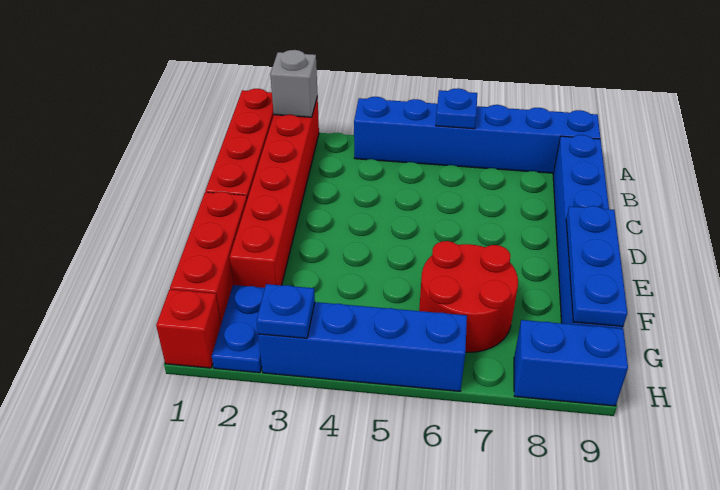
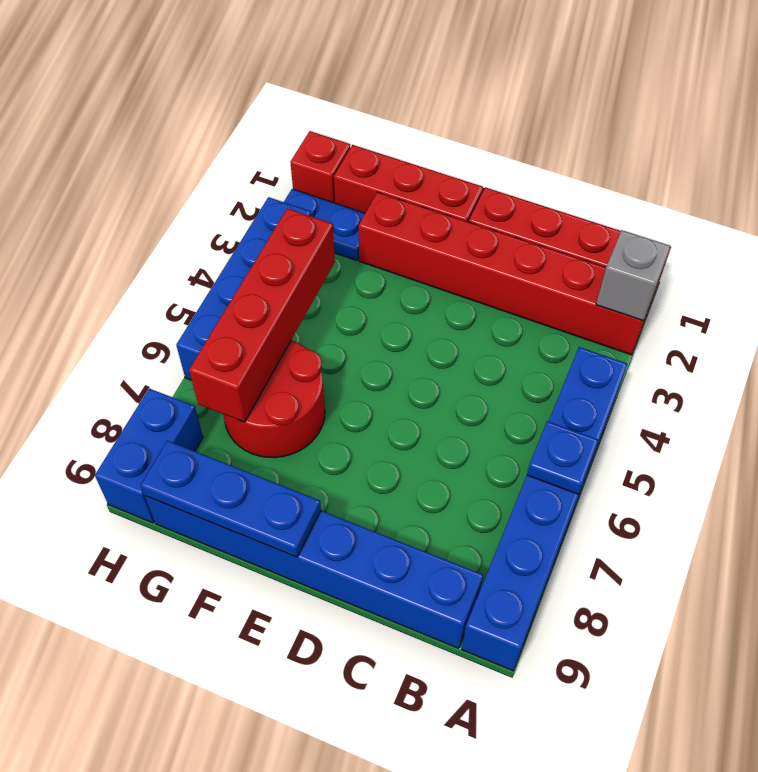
none -> red brick G4:G7 level 2
blue plate H3 level 2 -> none

